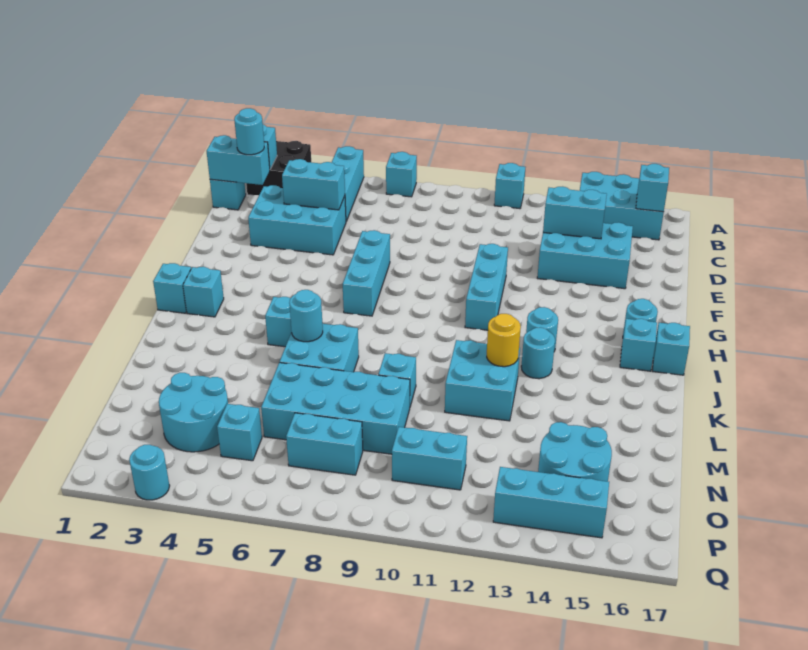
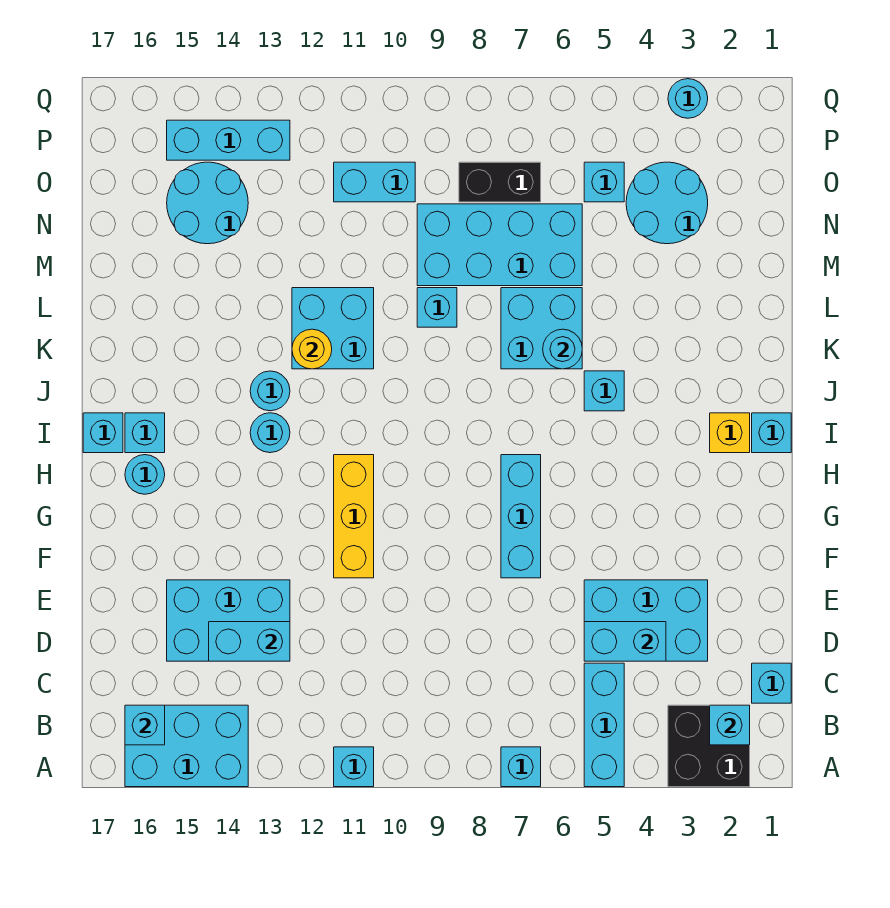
cyan brick C1:C2 level 2 -> none
cyan round brick C2 level 3 -> none
cyan brick F11:H11 level 1 -> yellow brick F11:H11 level 1
cyan brick I2 level 1 -> yellow brick I2 level 1
cyan brick O7:O8 level 1 -> black brick O7:O8 level 1

